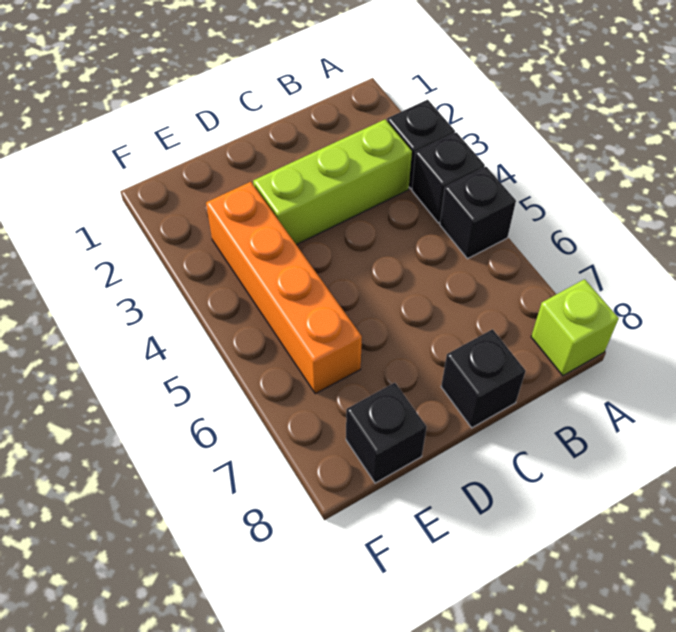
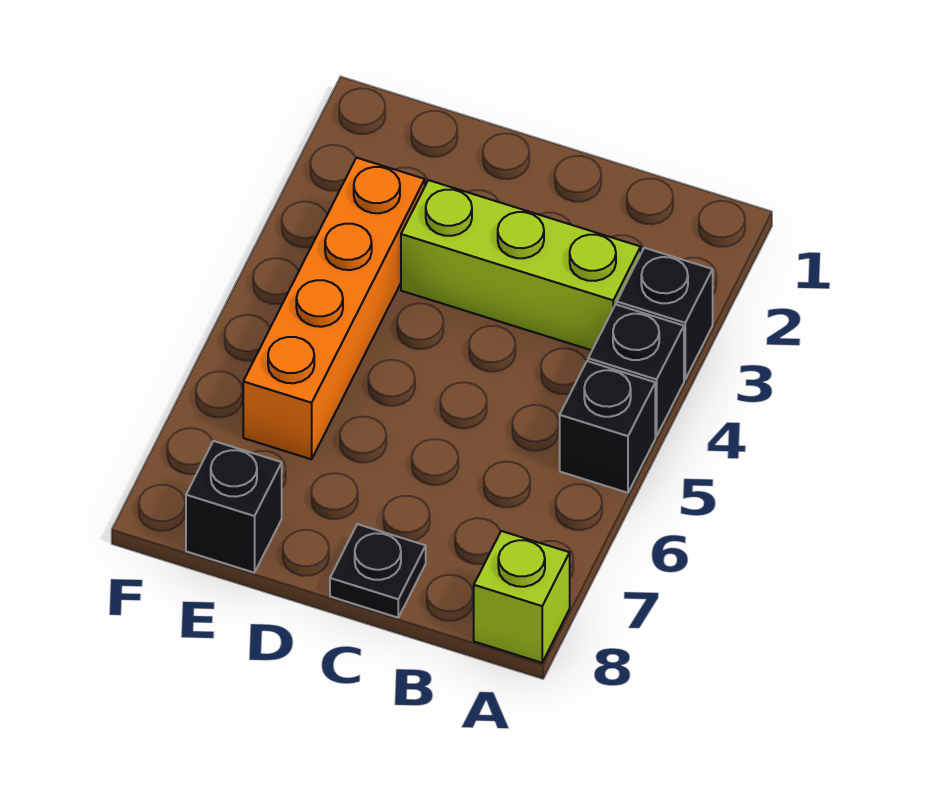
black brick C8 level 1 -> black plate C8 level 1

